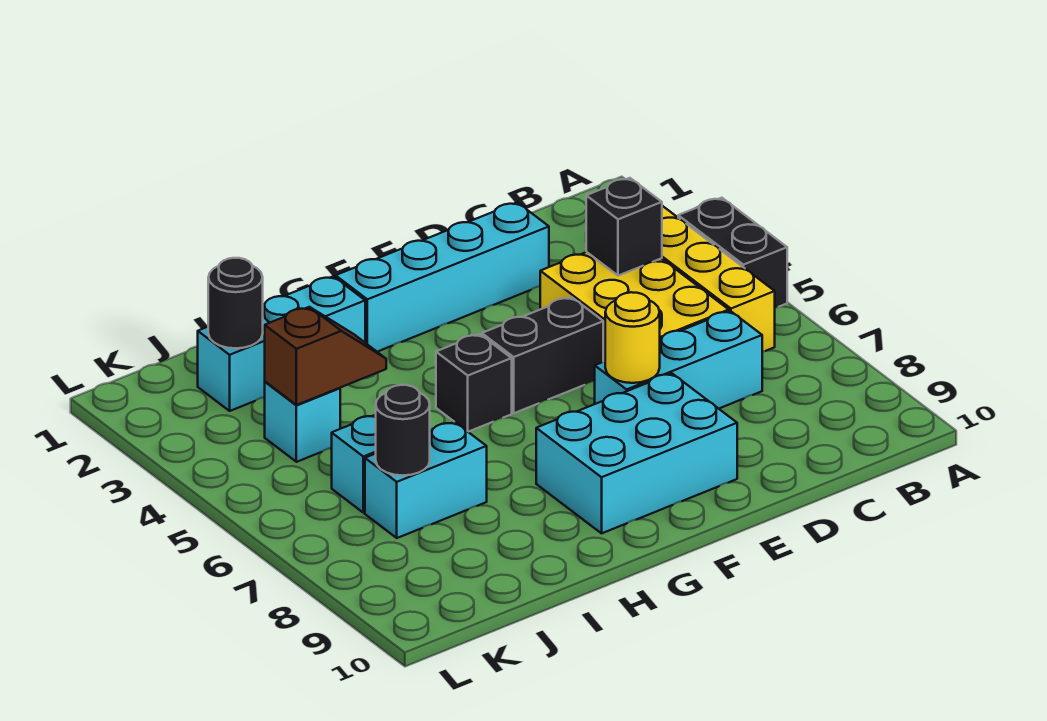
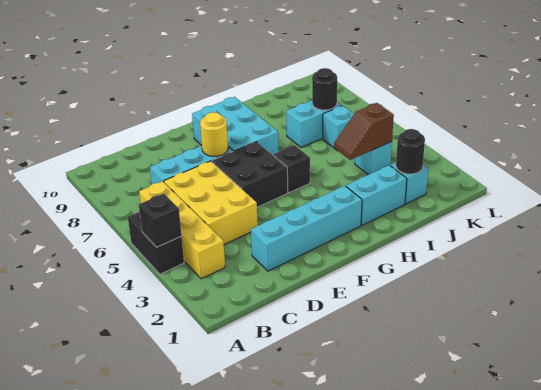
black brick C4 level 2 -> black brick A4 level 2
black brick E5:F5 level 1 -> black brick E5:F6 level 1
cyan brick E8:G9 level 1 -> cyan brick F7:G9 level 1

